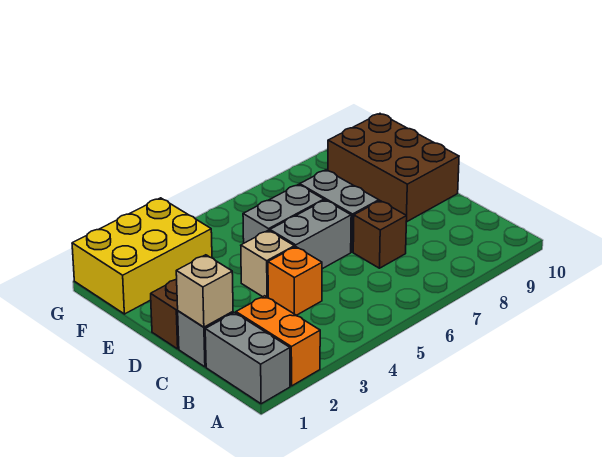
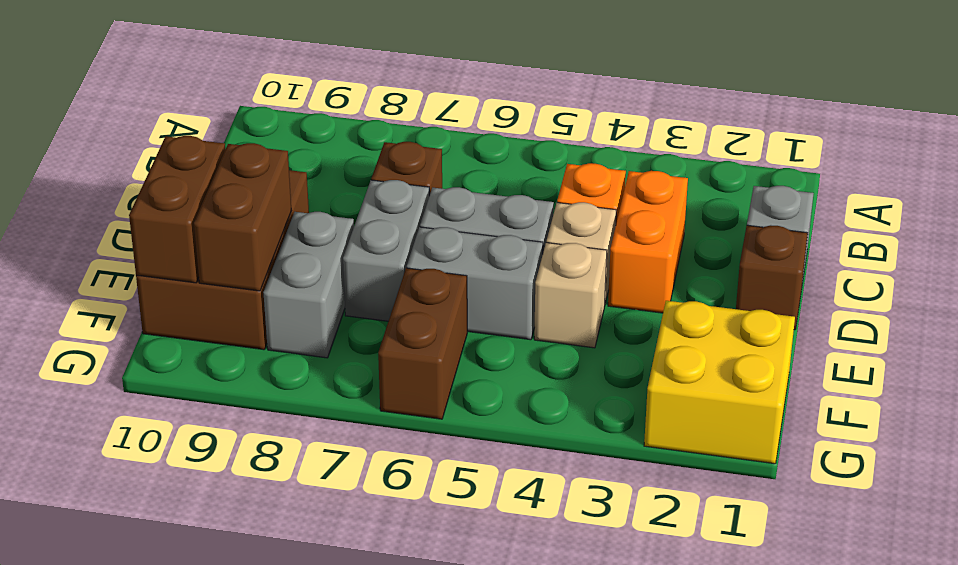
grey brick A1:B1 level 1 -> grey brick E8:F8 level 1
orange brick A2:B2 level 1 -> orange brick C3:D3 level 1
tan brick C1 level 2 -> tan brick E4 level 1
none -> brown brick E9:F9 level 2
none -> brown brick E10:F10 level 2
yellow brick F1:G3 level 1 -> yellow brick F1:G2 level 1
none -> brown brick F6:G6 level 1

